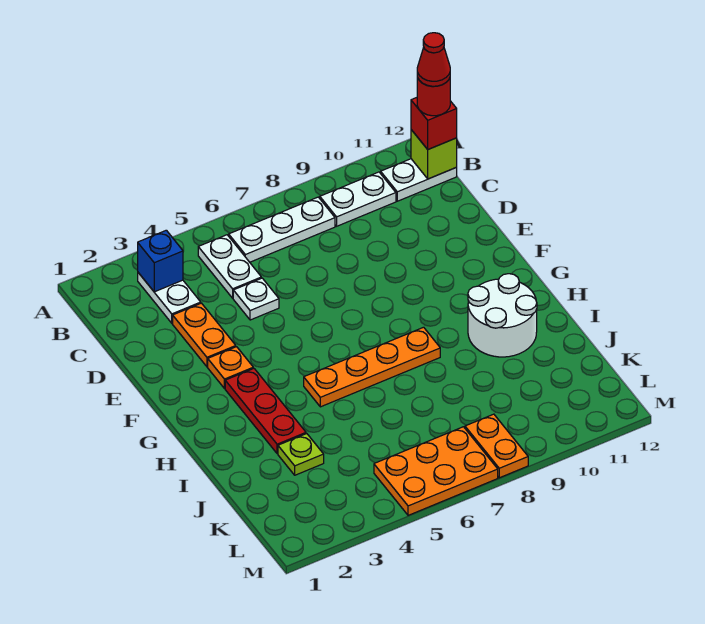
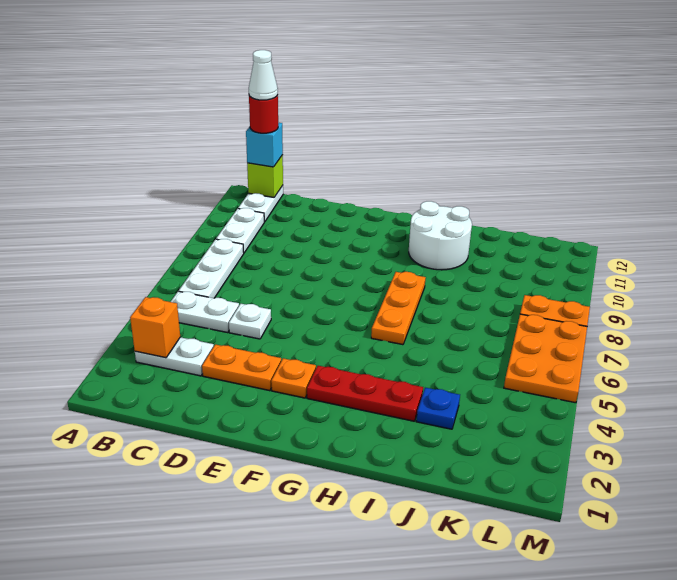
blue brick B3 level 2 -> orange brick B3 level 2
red brick B12 level 3 -> cyan brick B12 level 3
red cone B12 level 5 -> white cone B12 level 5
orange plate H5:H8 level 1 -> orange plate H6:H8 level 1
lime plate J3 level 1 -> blue plate J3 level 1

